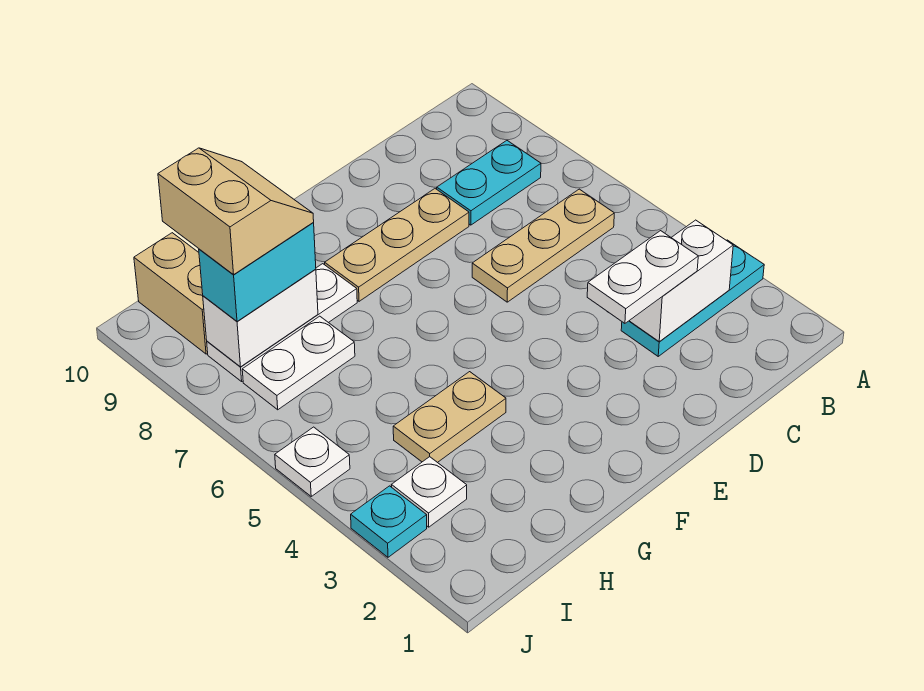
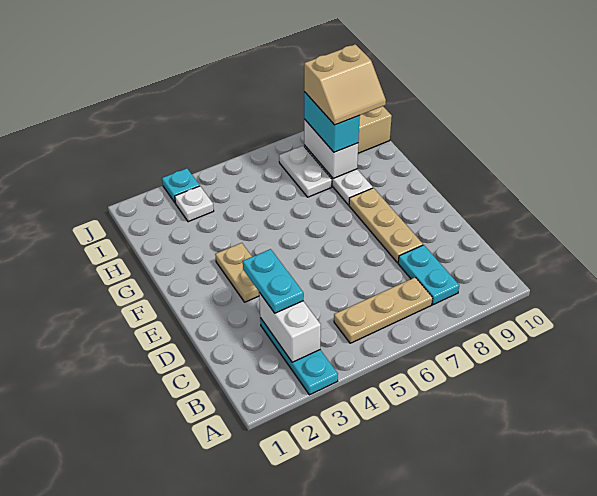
tan plate B6:D6 level 1 -> tan plate B5:B7 level 1
white plate C3:D3 level 3 -> cyan plate C3:D3 level 3
tan plate G4:H4 level 1 -> tan plate E3:F3 level 1
white plate J5 level 1 -> none

